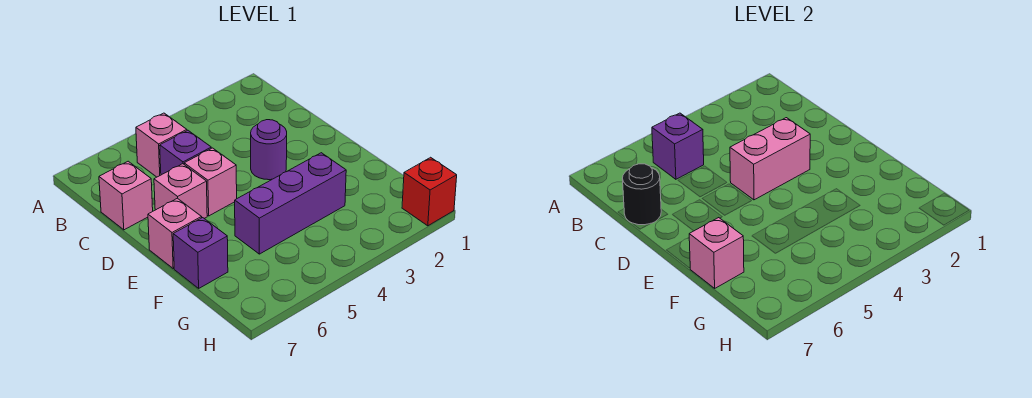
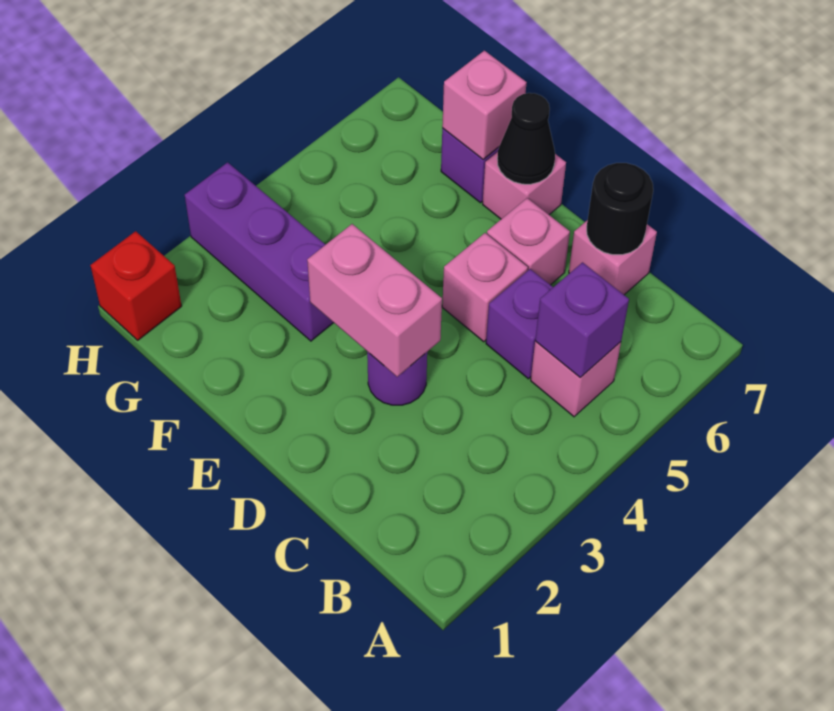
pink brick D3:D4 level 2 -> pink brick D3:E3 level 2
none -> black cone E7 level 2
purple brick F3:F5 level 1 -> purple brick F3:H3 level 1

